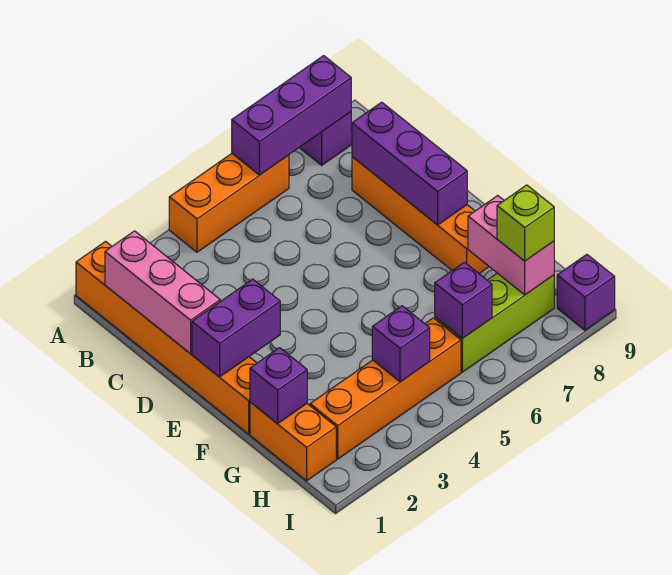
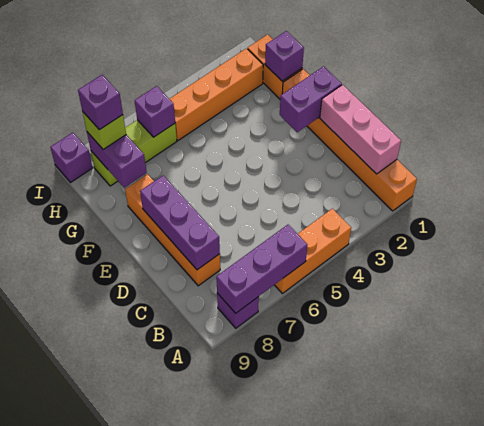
pink brick G8:H8 level 2 -> purple brick G8:H8 level 2
purple brick H4 level 2 -> purple brick H8 level 4

